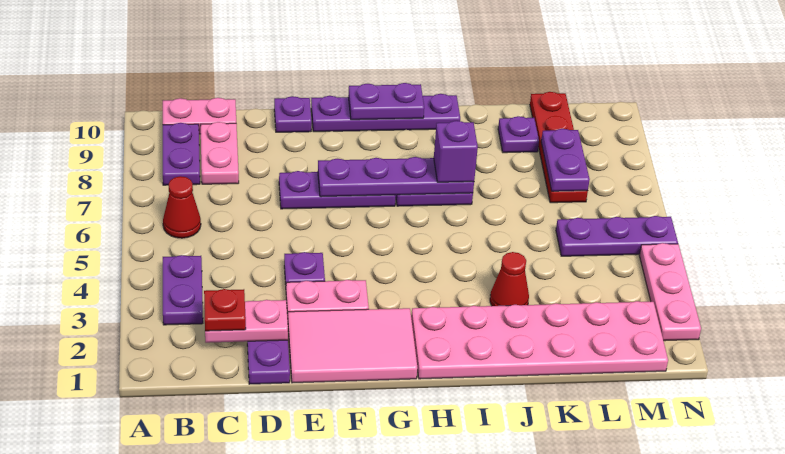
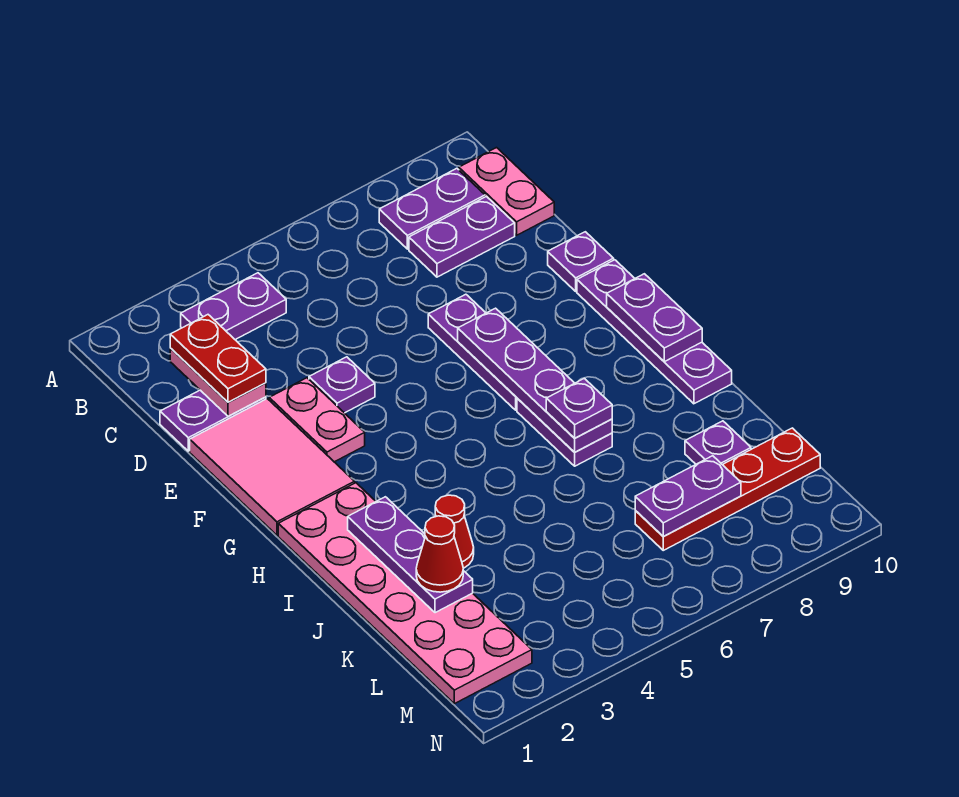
red cone B6 level 1 -> red cone K2 level 3
red plate C2 level 3 -> red plate C2:D2 level 3
pink plate C8:C9 level 1 -> purple plate C8:C9 level 1
purple brick I7 level 3 -> purple plate I7 level 3
purple plate L5:N5 level 1 -> purple plate I2:K2 level 2
pink plate N2:N4 level 1 -> none

